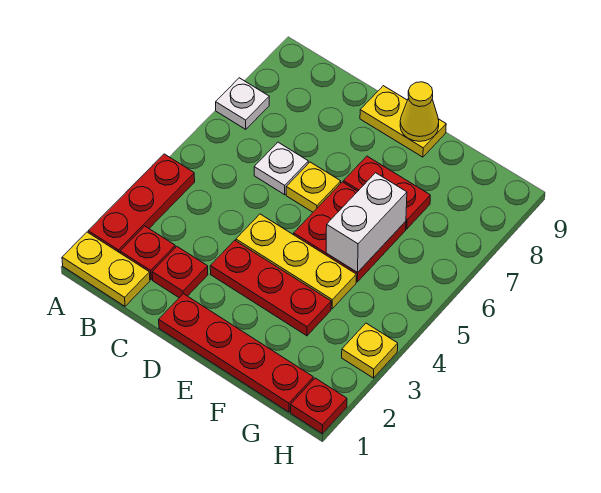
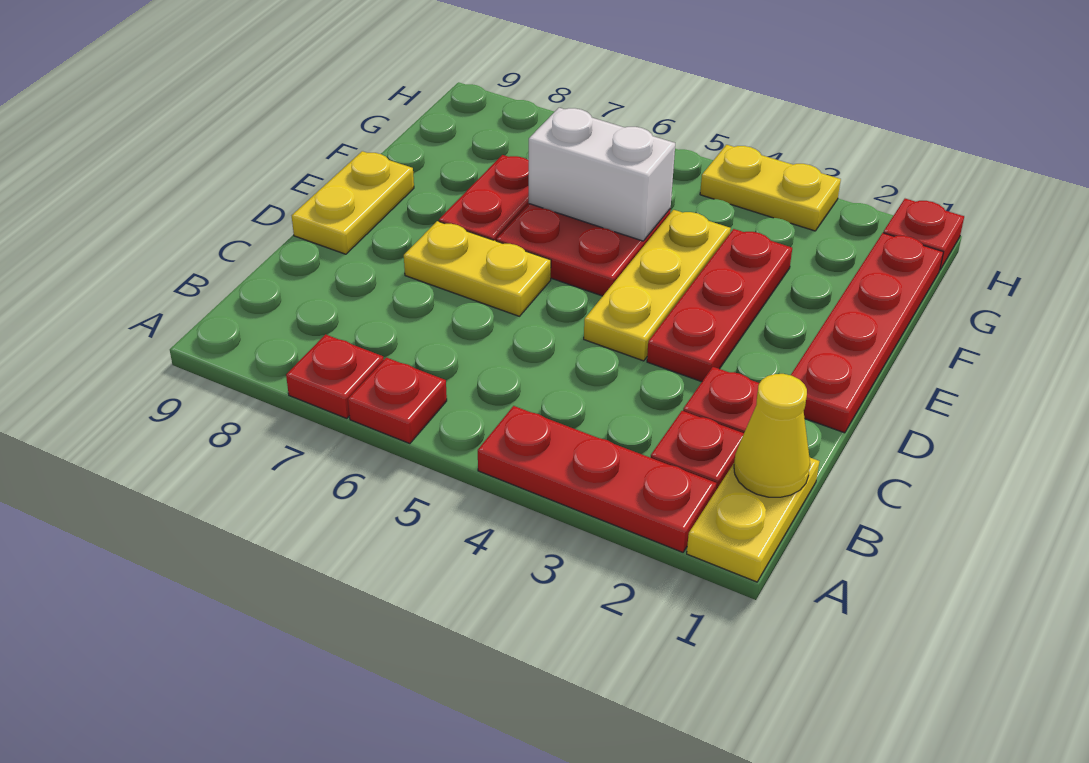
none -> red plate A6 level 1
white plate A7 level 1 -> red plate A7 level 1
white plate C6 level 1 -> none
yellow plate D6 level 1 -> yellow plate D6:D7 level 1
yellow cone E9 level 2 -> yellow cone B1 level 2
yellow plate H3 level 1 -> yellow plate H3:H4 level 1

